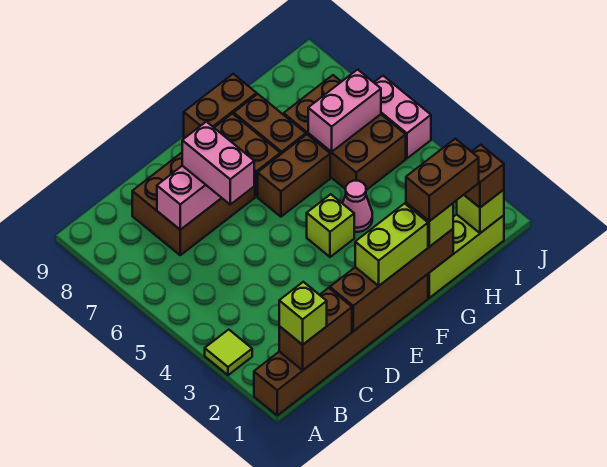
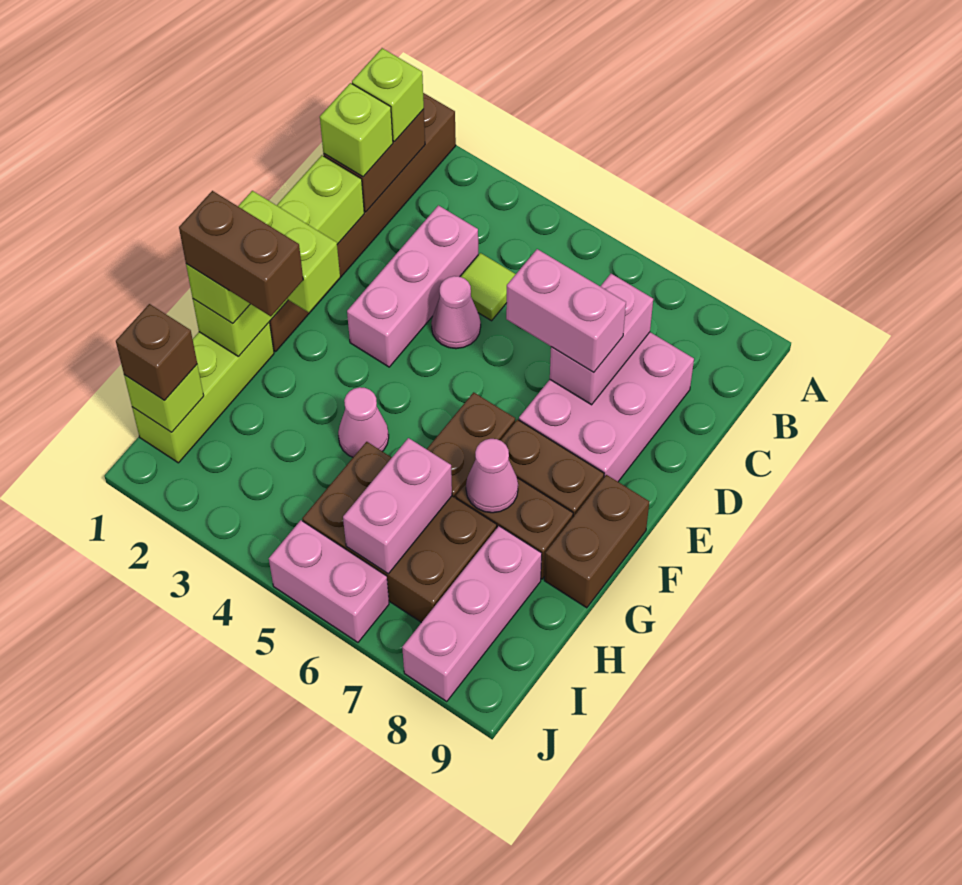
lime tile A3 level 1 -> lime tile C4 level 1
none -> pink brick C3:E3 level 1
brown brick C7:E8 level 1 -> pink brick C7:E8 level 1
brown brick D1:G1 level 2 -> lime brick D1:G1 level 2
none -> pink cone D4 level 1
lime brick E1:F1 level 3 -> lime brick F1:F2 level 3
lime brick F4 level 1 -> lime brick C1 level 3
brown brick G1:H1 level 4 -> brown brick G1:G2 level 4
none -> pink cone G7 level 2
none -> pink brick H8:J8 level 1

